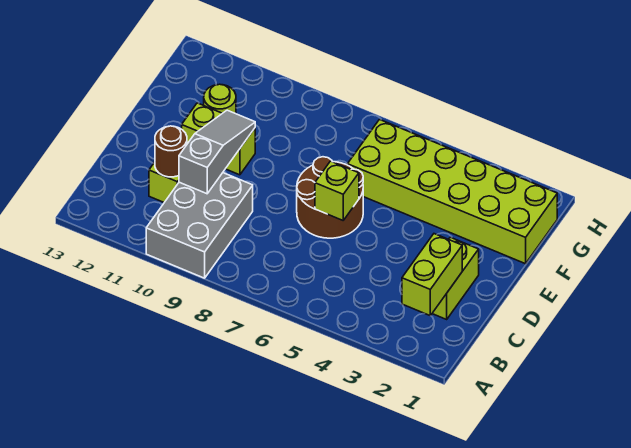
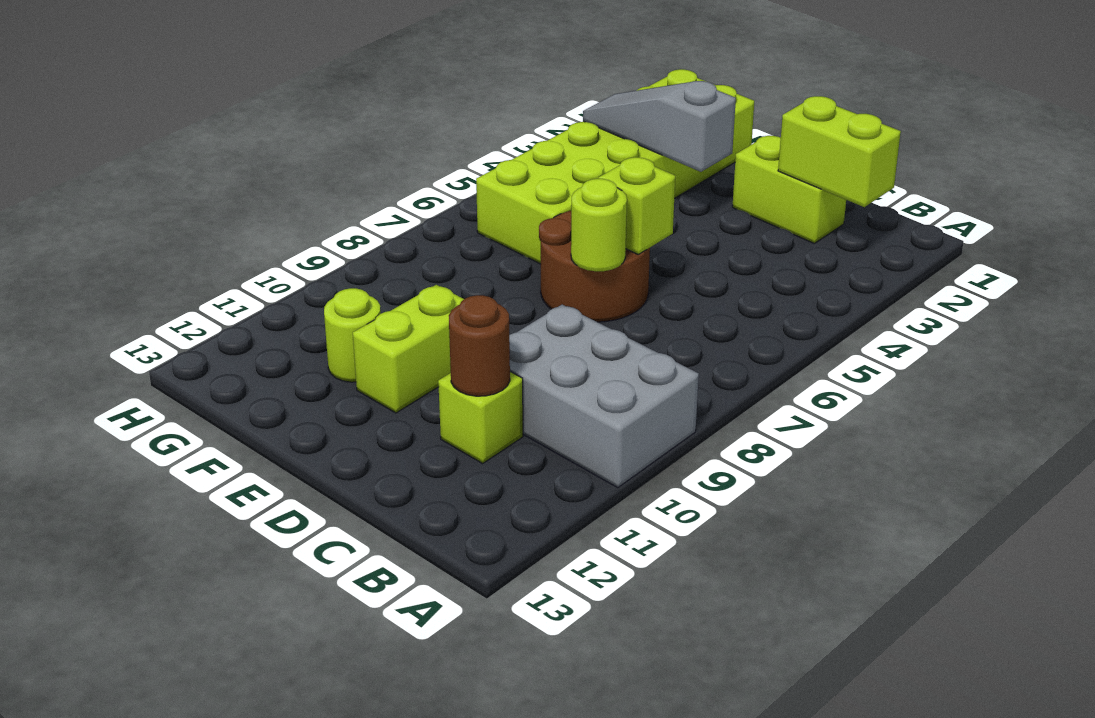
grey slope C10:E10 level 2 top C -> grey slope E3:G3 level 2 top E
none -> lime round brick D7 level 2

